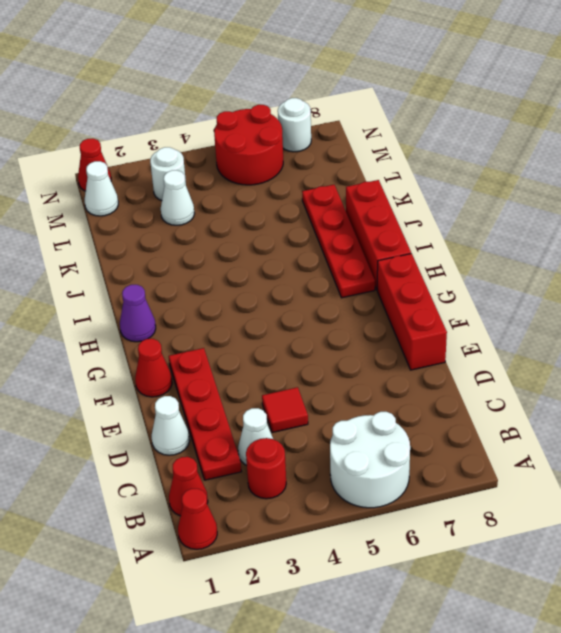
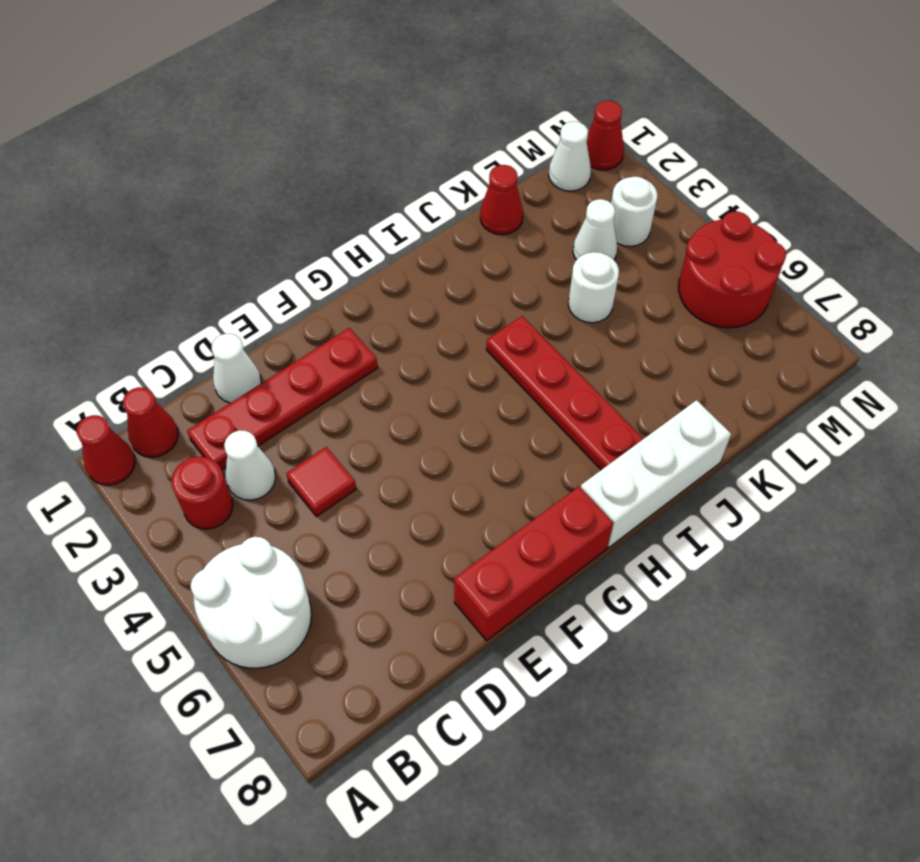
red cone F1 level 1 -> red cone K1 level 1
purple cone H1 level 1 -> none
red plate H7:K7 level 1 -> red plate I4:I7 level 1
red brick H8:J8 level 1 -> white brick H8:J8 level 1
white round brick N7 level 1 -> white round brick K4 level 1

